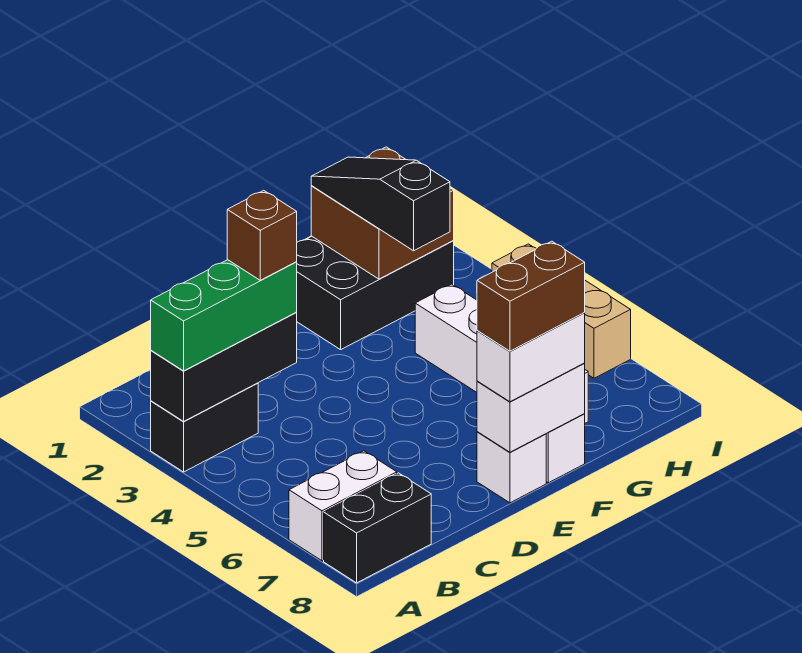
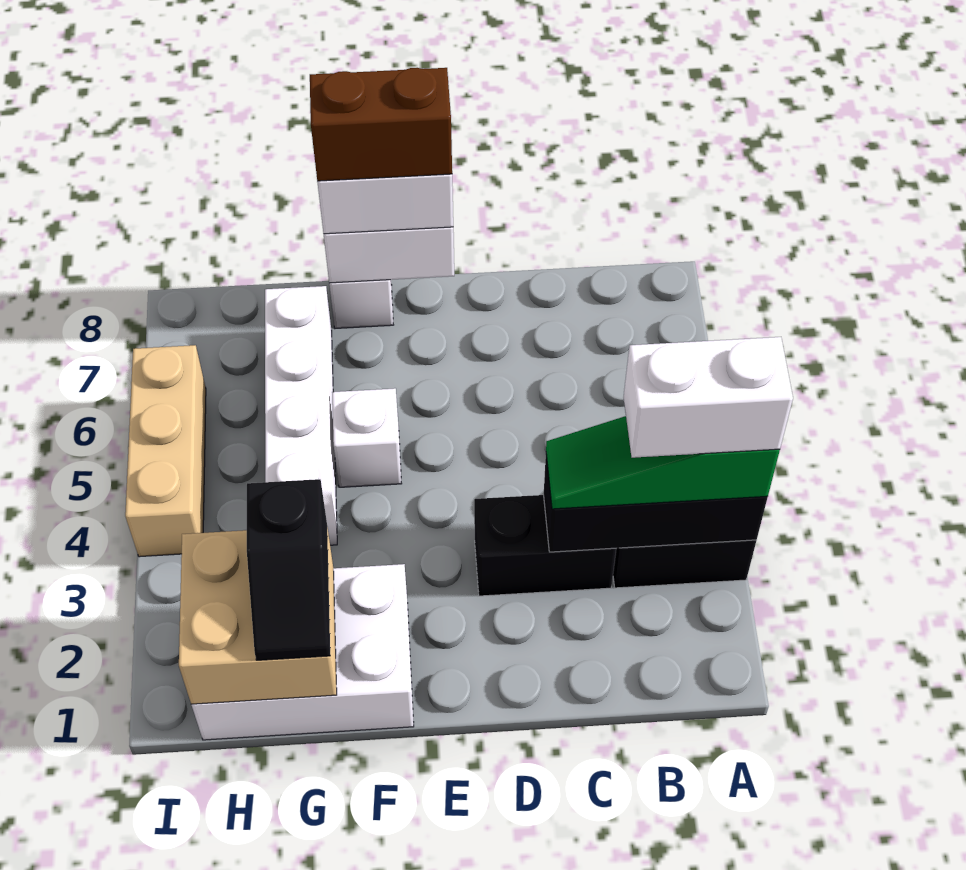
green brick A3:C3 level 3 -> green slope A3:C3 level 3 top A
white brick A7:B7 level 1 -> white brick A3:B3 level 4
black brick A8:B8 level 1 -> black brick C3:D3 level 1
brown brick C3 level 4 -> none
white brick E8 level 1 -> white brick F5 level 1
black brick F1:H2 level 1 -> white brick F1:H2 level 1
brown brick G1:H2 level 2 -> tan brick G1:H2 level 2
black slope G1:G3 level 3 top 3 -> black slope G1:G2 level 3 top 2

